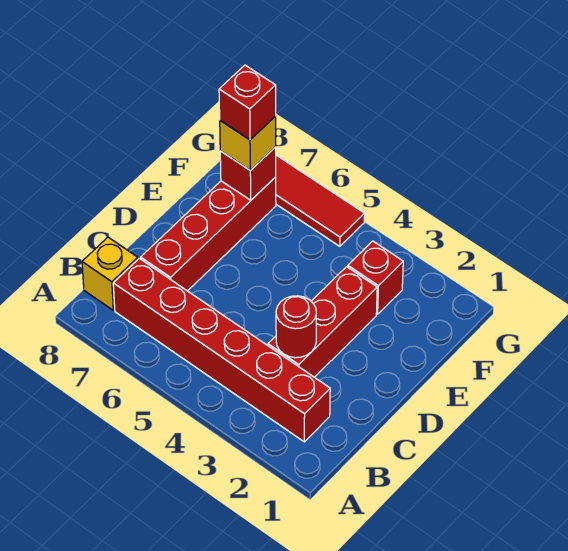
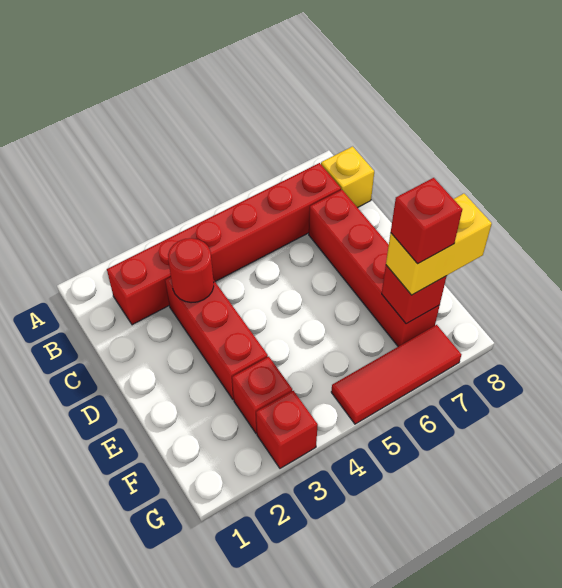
yellow brick F7 level 3 -> yellow brick F7:F8 level 3
none -> red brick G3 level 1

